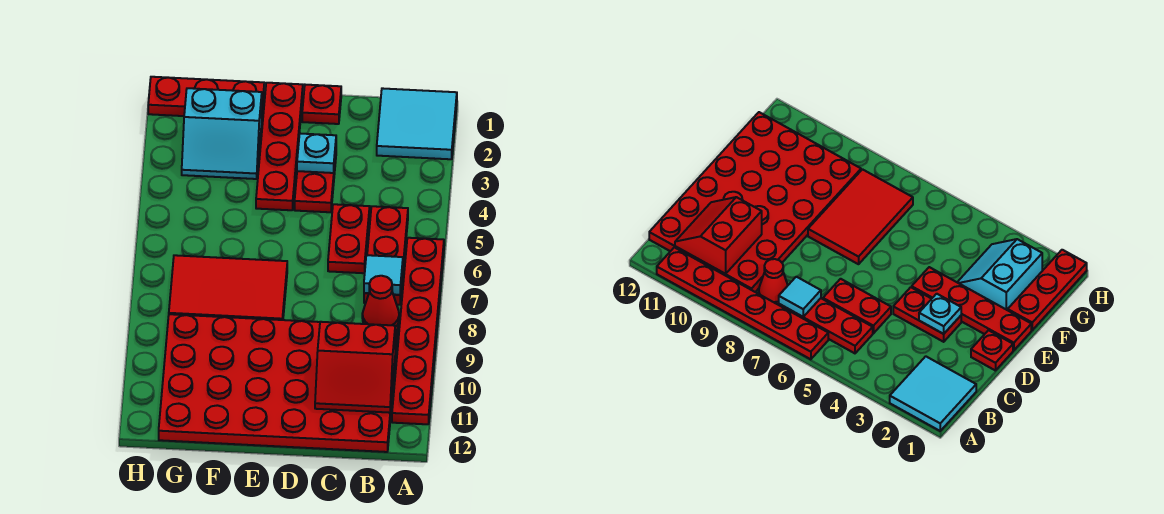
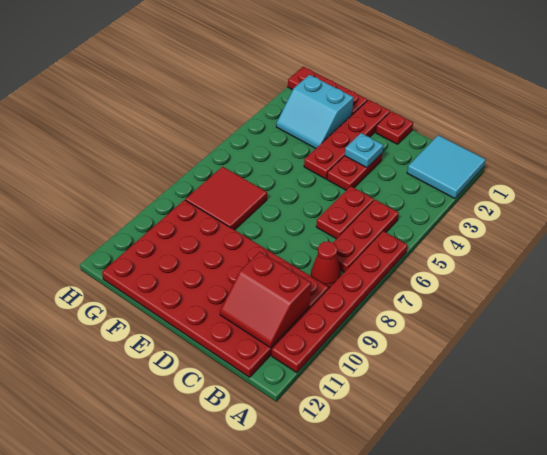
cyan tile B7 level 2 -> none
red tile E7:G8 level 1 -> red tile F7:G8 level 1

